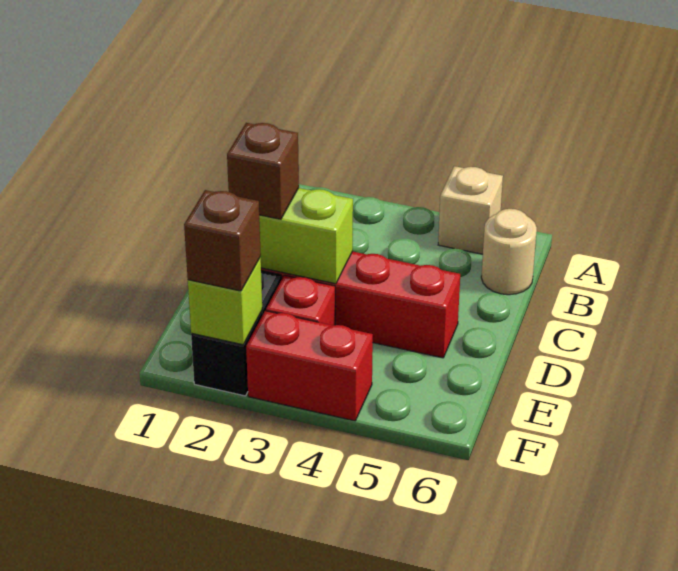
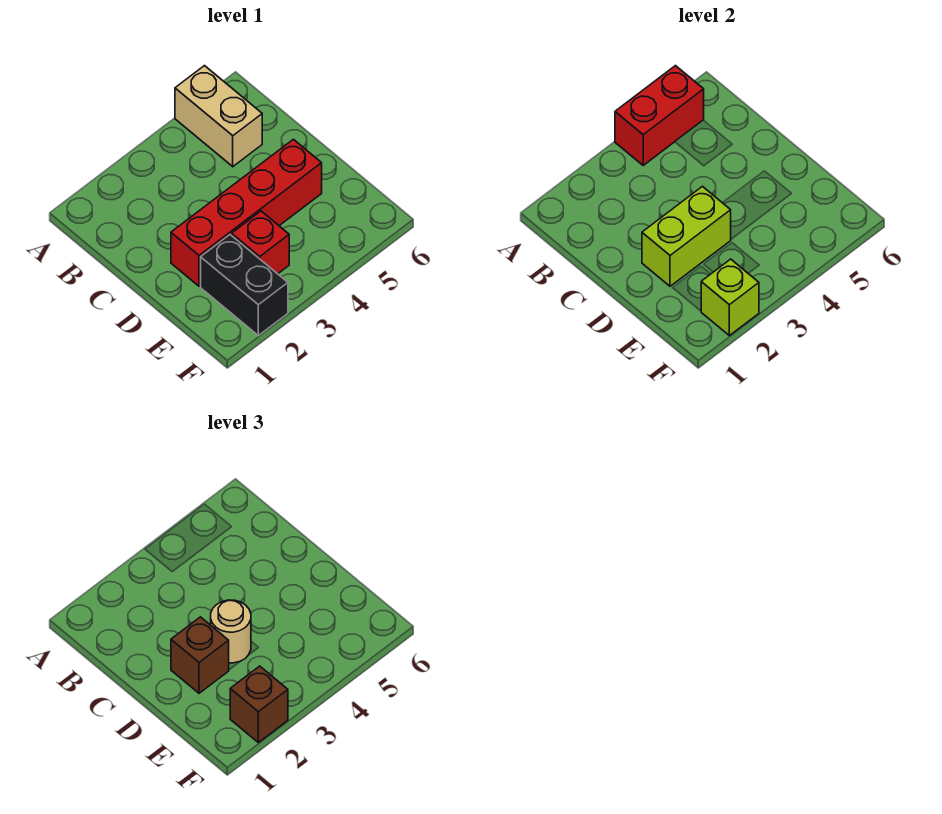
tan brick A5 level 1 -> tan brick A5:B5 level 1
tan round brick B6 level 1 -> tan round brick D3 level 3
red brick F3:F4 level 1 -> red brick A4:A5 level 2

